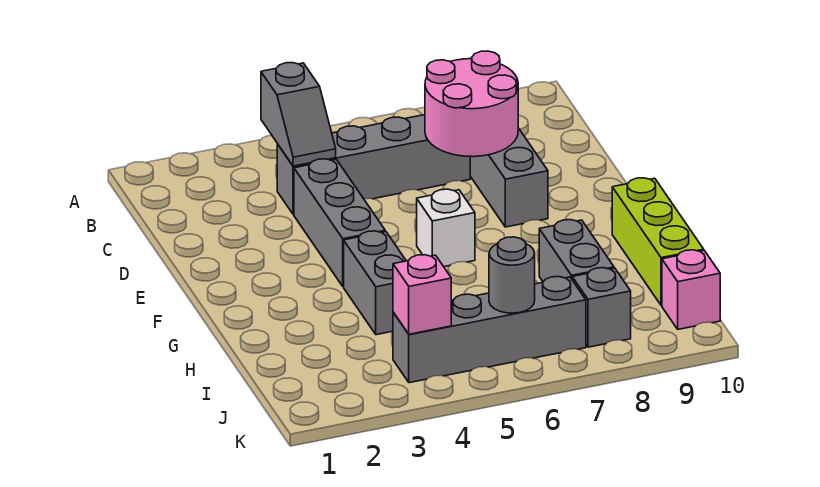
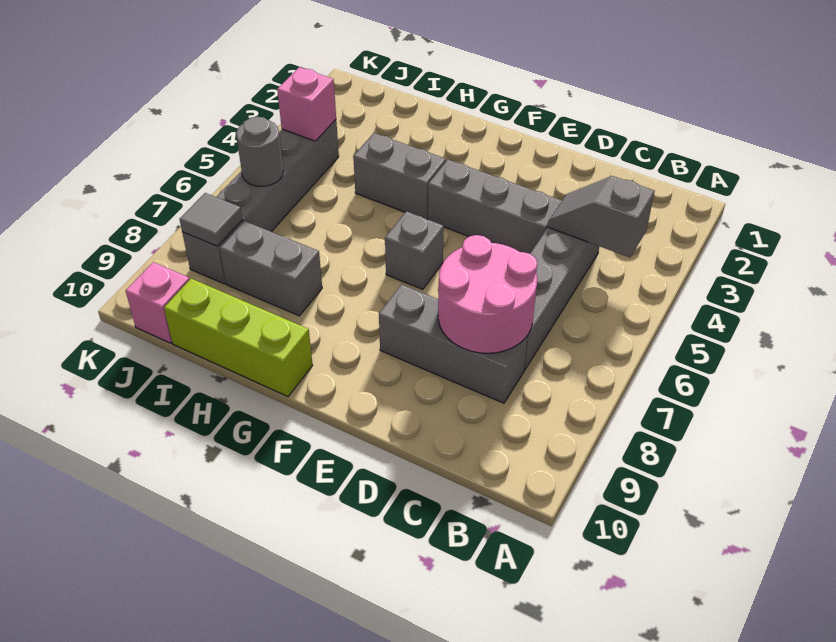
white brick F6 level 1 -> grey brick F6 level 1
none -> grey tile J8 level 2

